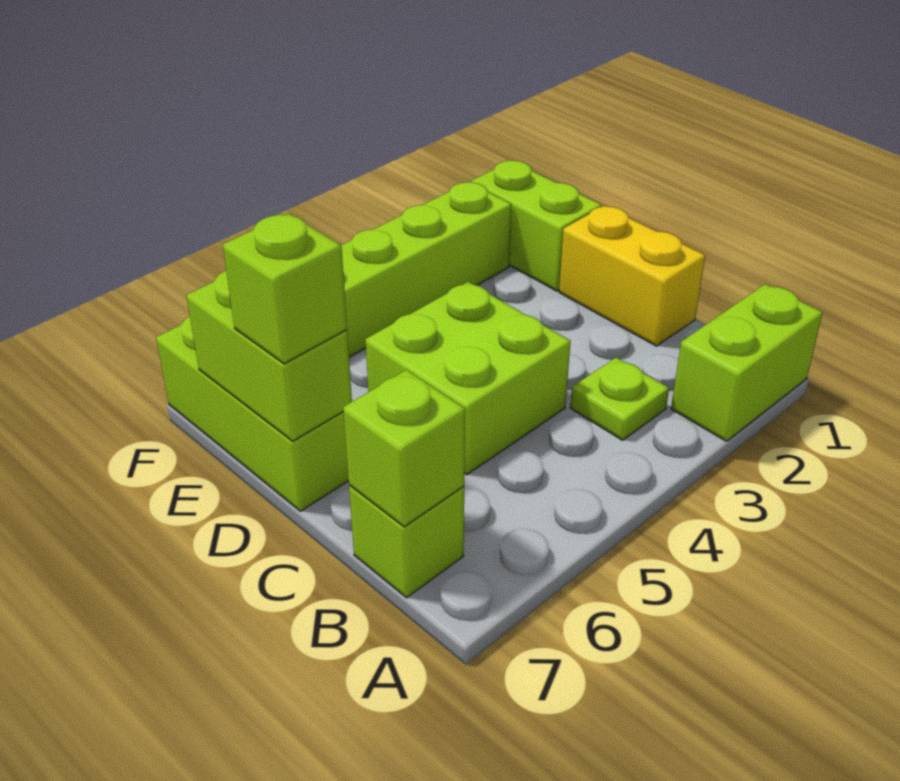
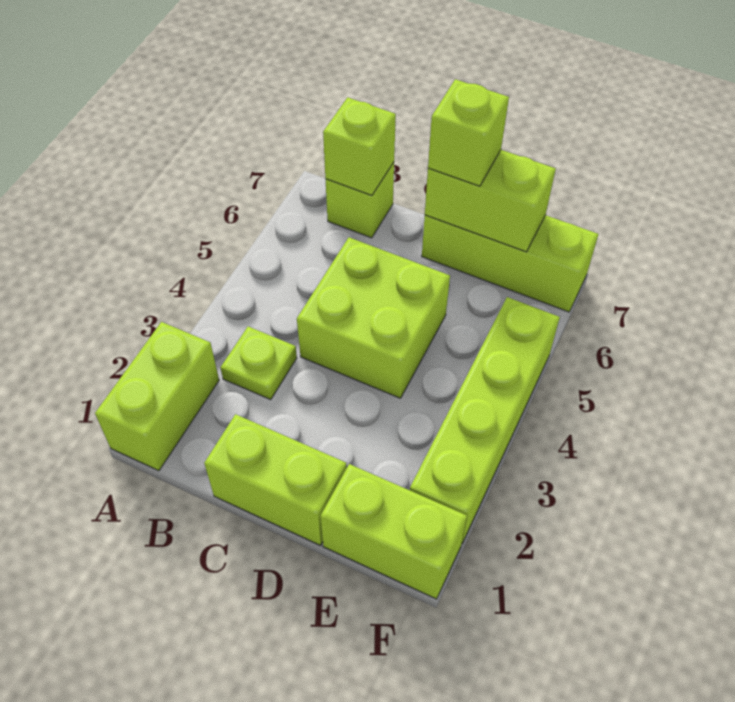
yellow brick C1:D1 level 1 -> lime brick C1:D1 level 1

